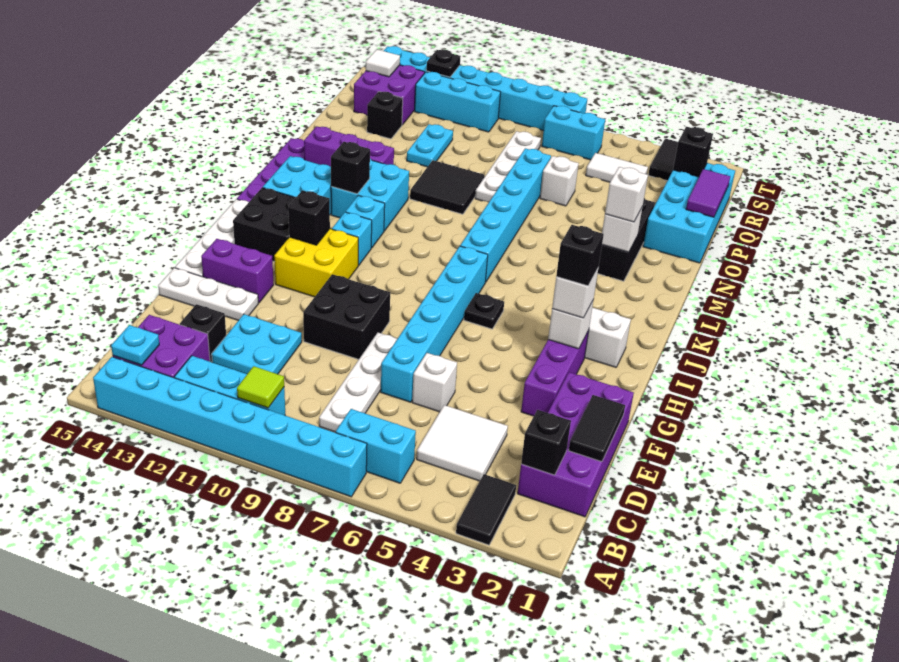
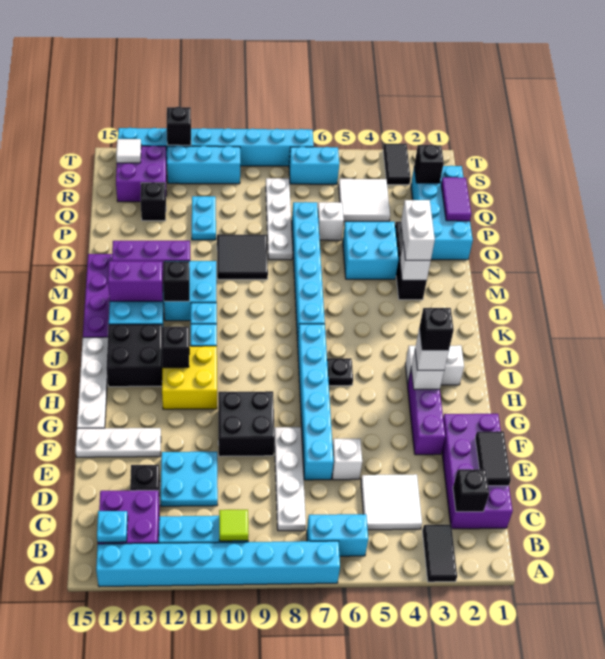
purple brick G13:G14 level 1 -> purple brick L13:L14 level 2
white brick M3 level 3 -> white brick M3:N3 level 3
none -> cyan brick N4:O5 level 1
white tile R4:R5 level 1 -> white tile Q4:R5 level 1
black plate T12 level 2 -> black brick T12 level 2

